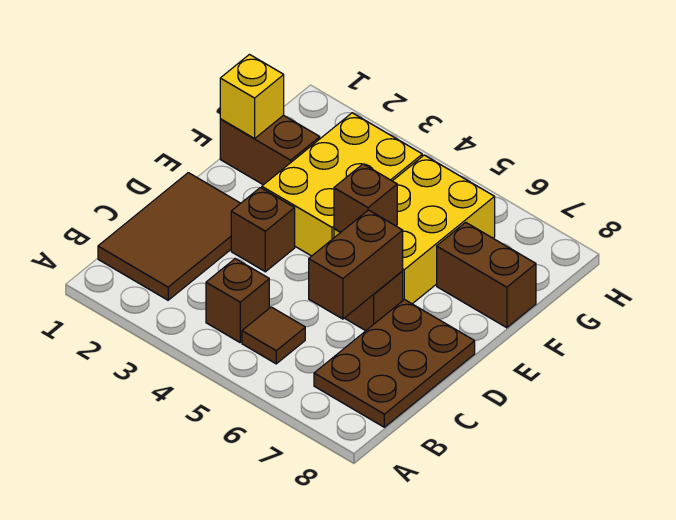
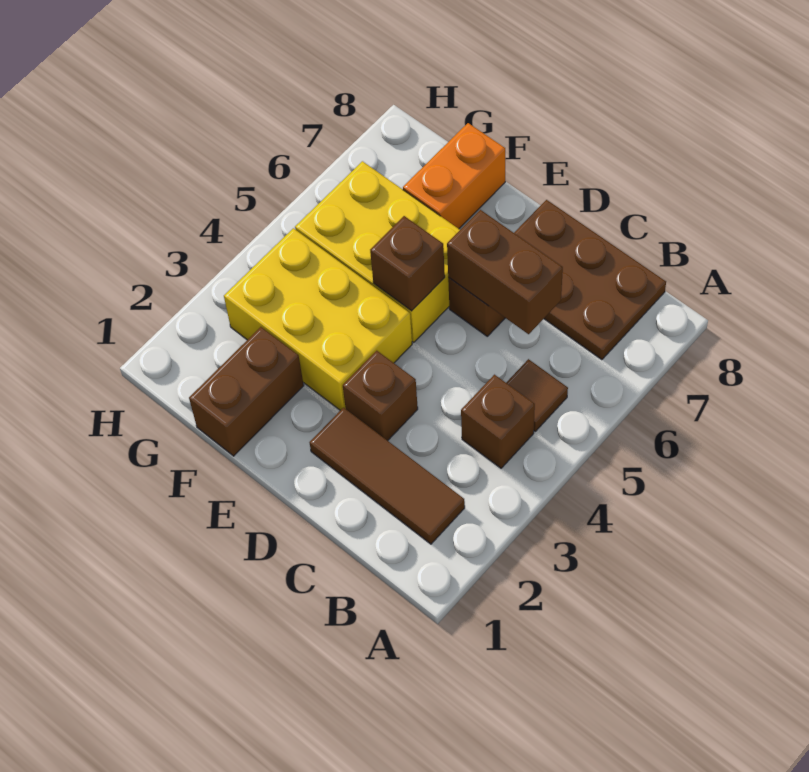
brown tile B1:D2 level 1 -> brown tile B2:D2 level 1
yellow brick F1 level 2 -> none
brown brick F7:F8 level 1 -> orange brick F7:F8 level 1

